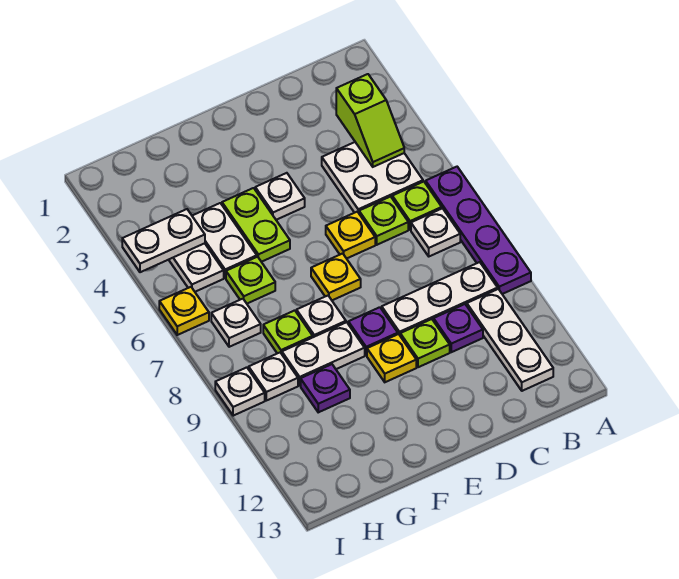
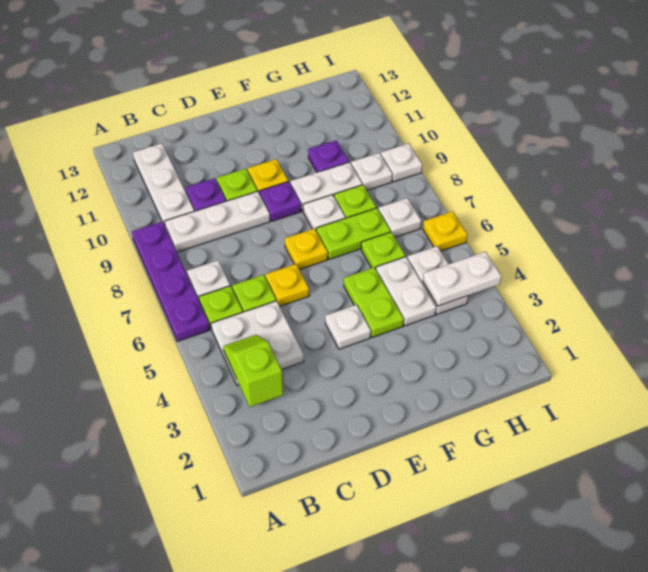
none -> lime plate F7:G7 level 1

